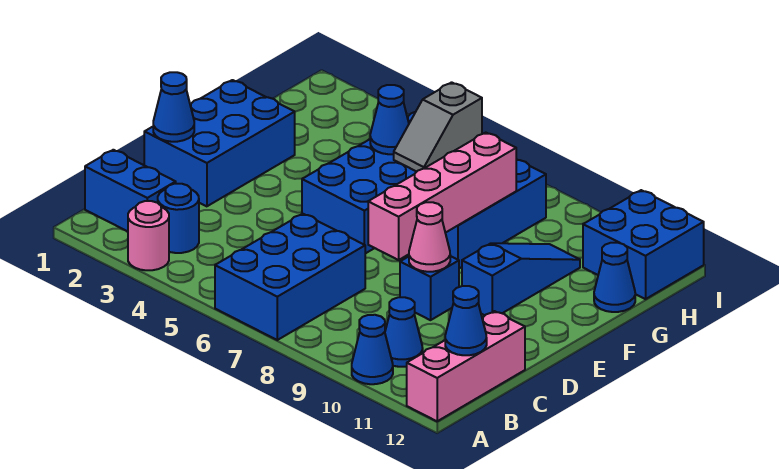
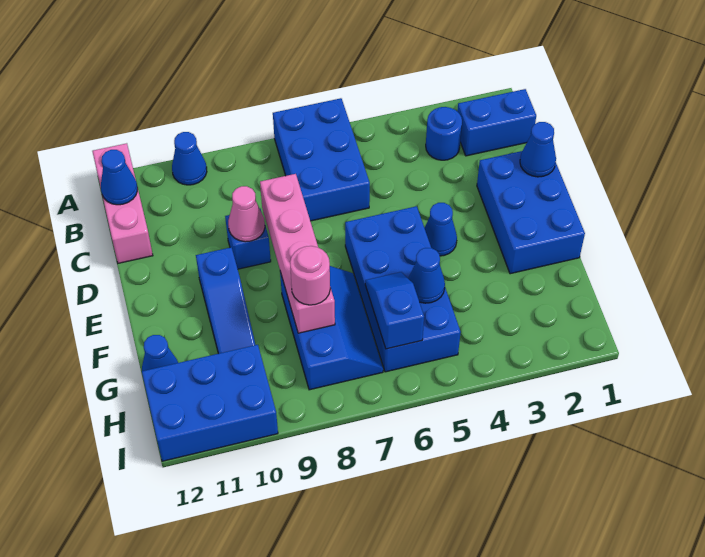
pink round brick A3 level 1 -> pink round brick G8 level 3
blue cone B10 level 1 -> blue cone E4 level 1
grey slope G6:H6 level 2 top H -> blue slope G6:H6 level 2 top H
blue brick H11:I12 level 1 -> blue brick H10:I12 level 1

